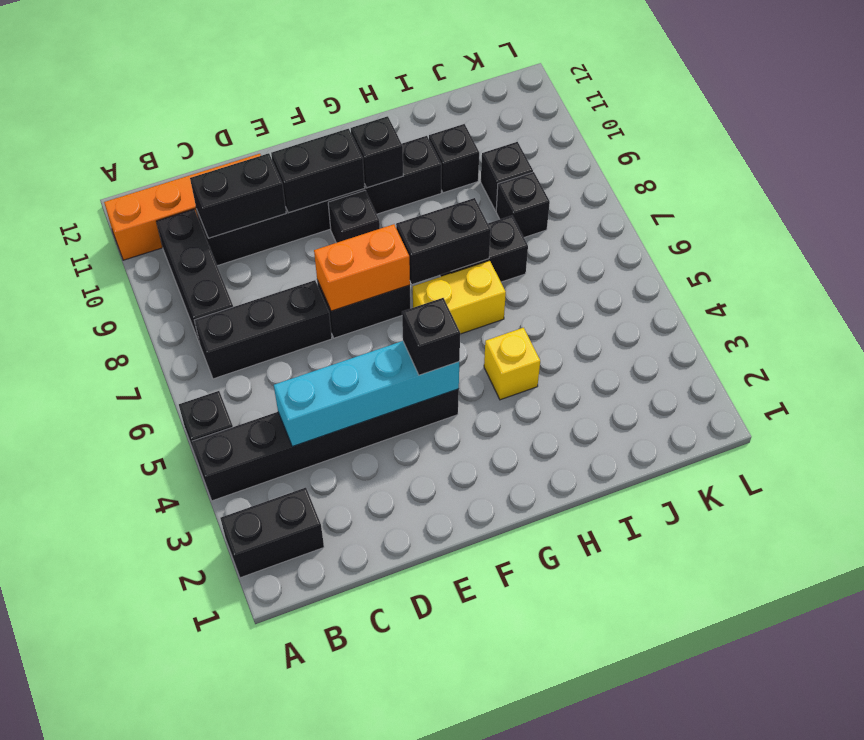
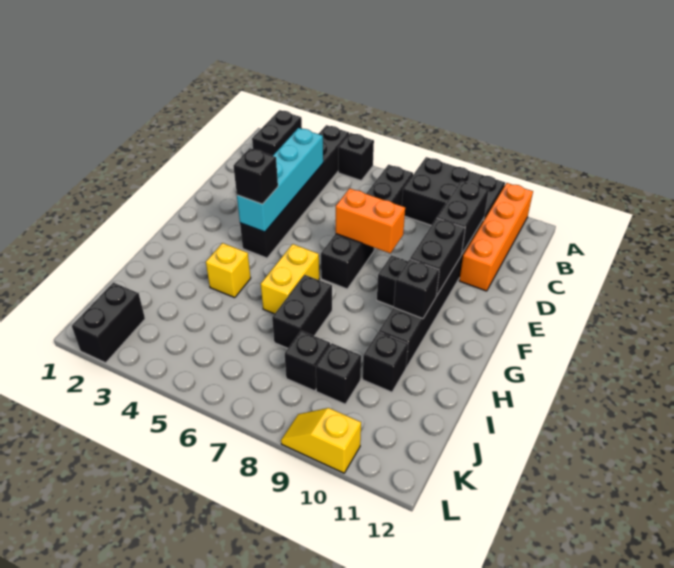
black brick B8:B10 level 1 -> black brick A8:B10 level 1
orange brick E7:F7 level 2 -> orange brick E7:E8 level 2
black brick G7:H7 level 2 -> black brick K2:L2 level 1
none -> yellow slope L9:L10 level 1 top 10

